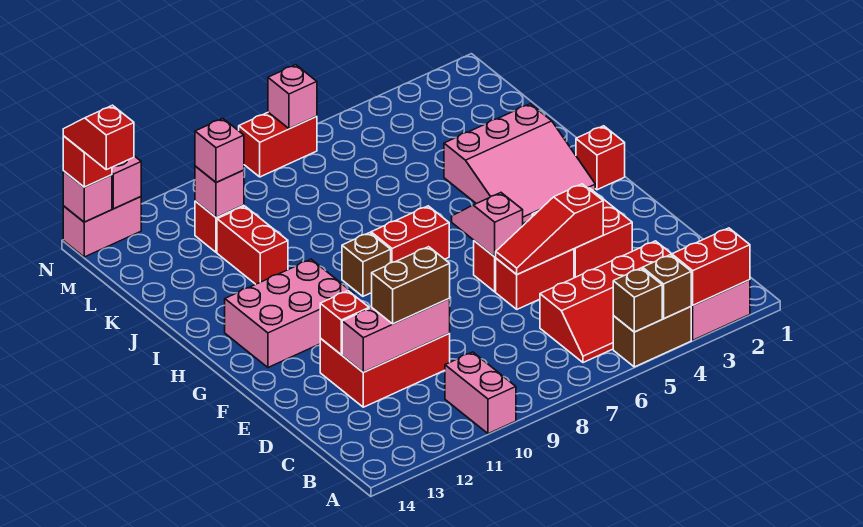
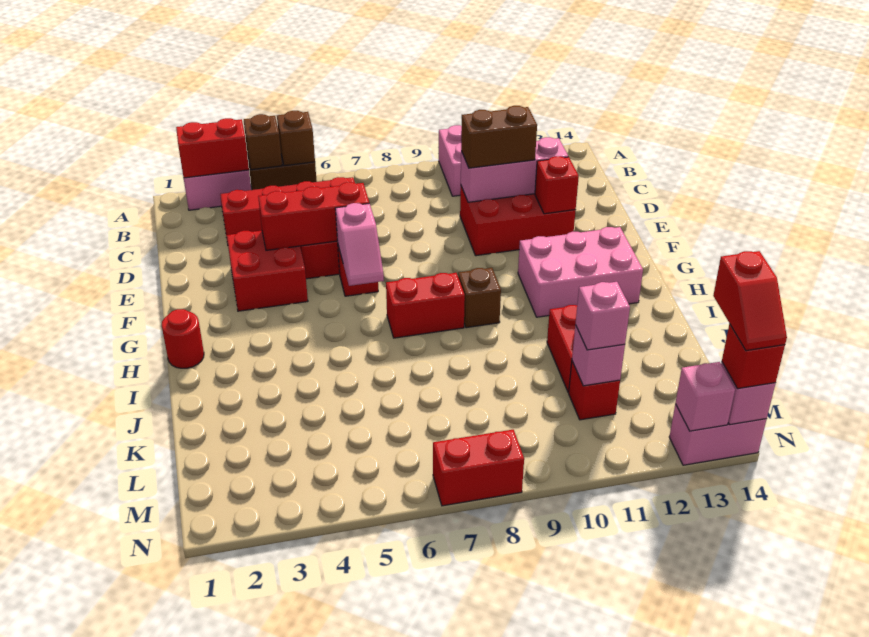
red slope E4:E6 level 2 top 4 -> red brick E4:E6 level 2
red brick H1 level 1 -> red round brick H1 level 1
pink slope H2:J4 level 1 top J -> none
pink brick N7 level 2 -> none

